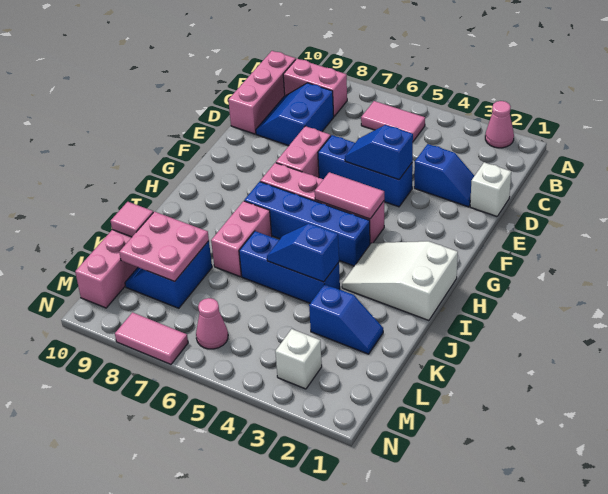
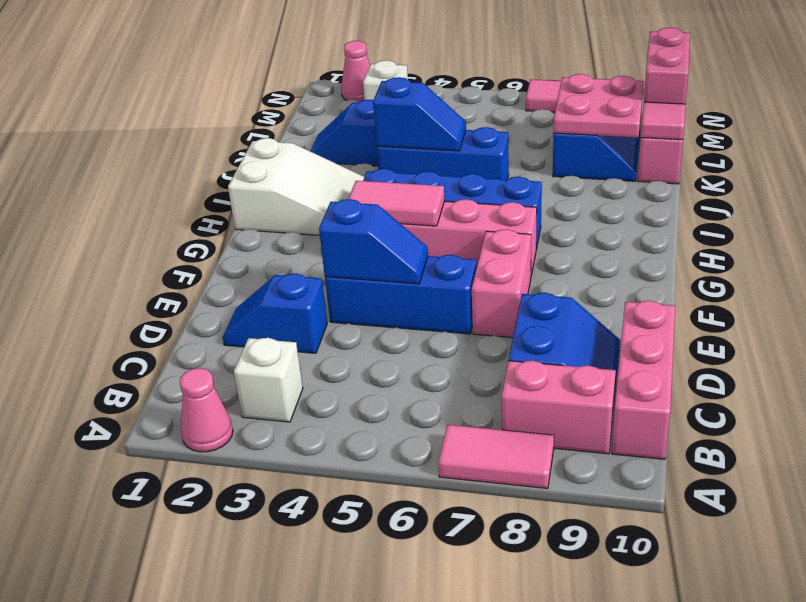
pink tile B5:B6 level 1 -> pink tile A7:A8 level 1
white brick D1 level 1 -> white brick B3 level 1
pink brick I7:J7 level 1 -> pink brick L10:M10 level 2
pink cone M6 level 1 -> pink cone N2 level 1

